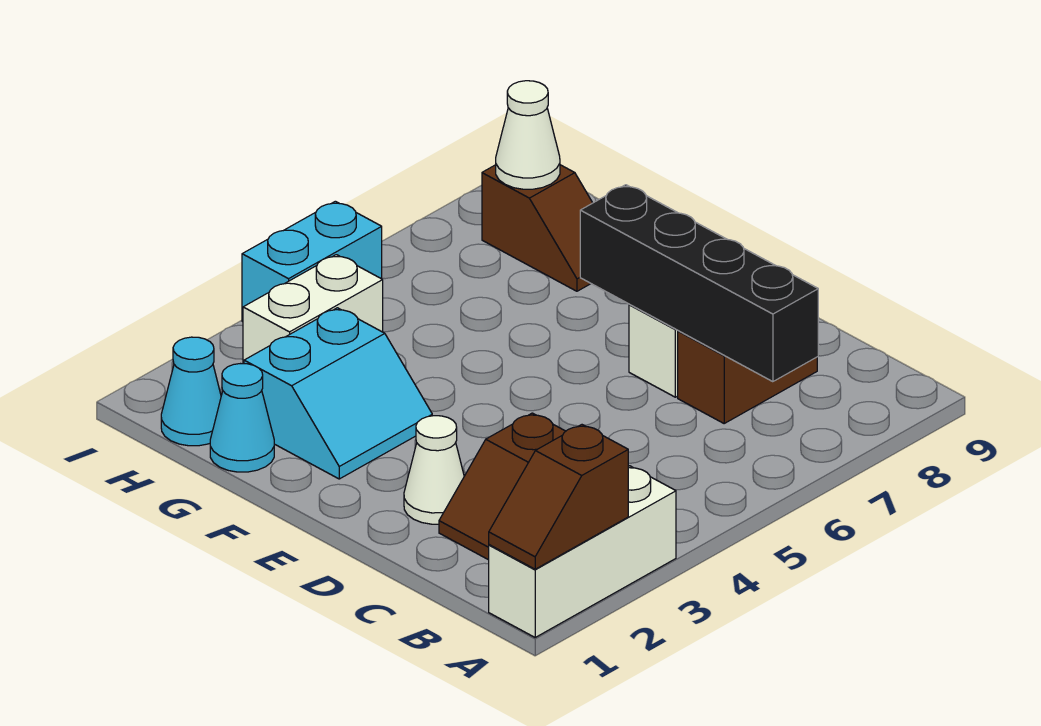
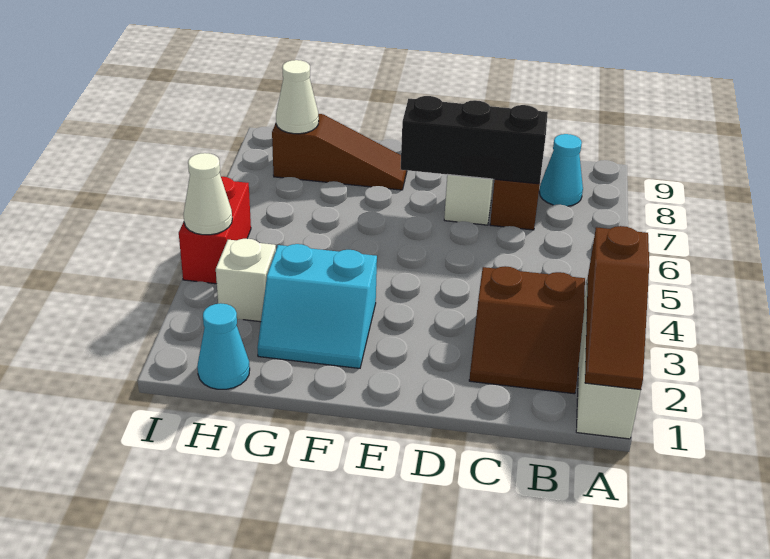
brown slope A1:A2 level 2 top 2 -> brown slope A1:A3 level 2 top 3
black brick B7:E7 level 2 -> black brick C7:E7 level 2
white cone D2 level 1 -> white cone I4 level 2
cyan slope F2:G3 level 1 top G -> cyan slope F2:G3 level 1 top 3
cyan cone G1 level 1 -> cyan cone B8 level 1
brown slope G8:H8 level 1 top H -> brown slope F8:H8 level 1 top H
white brick H3:H4 level 1 -> white brick H3 level 1
cyan brick I4:I5 level 1 -> red brick I4:I5 level 1

